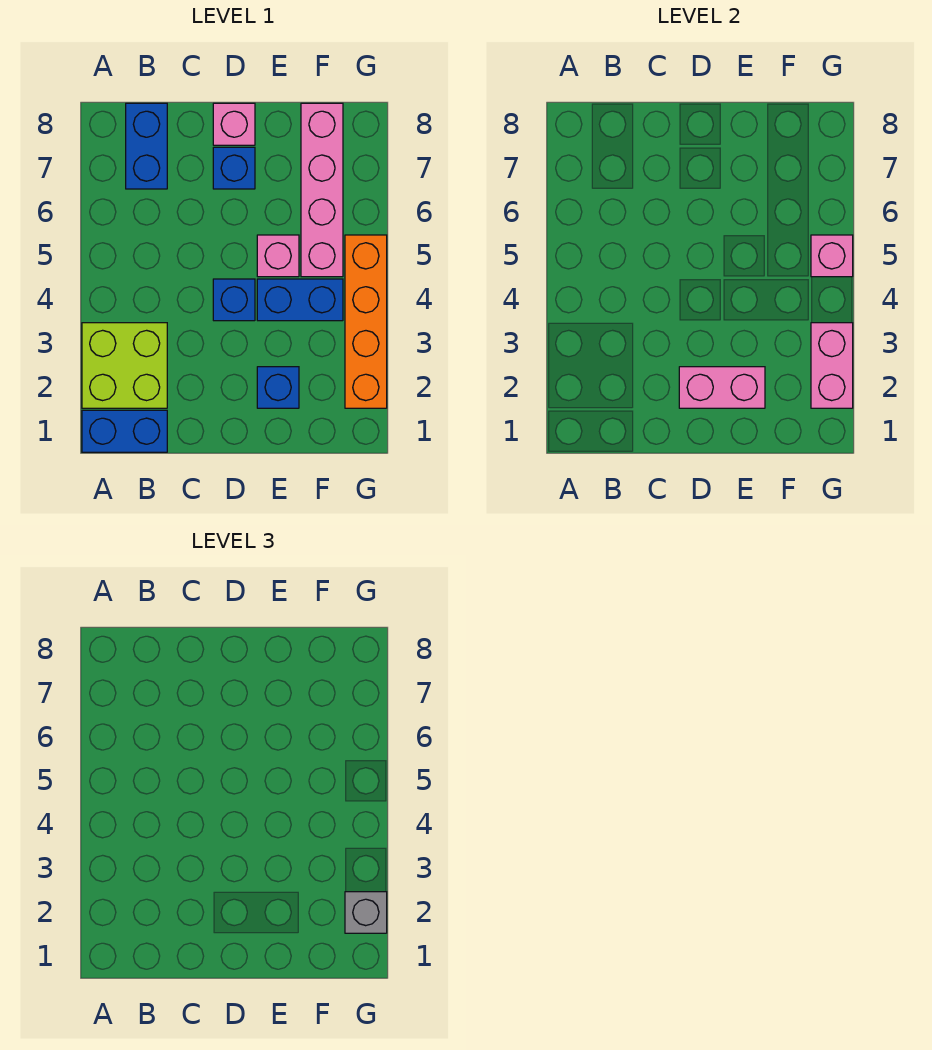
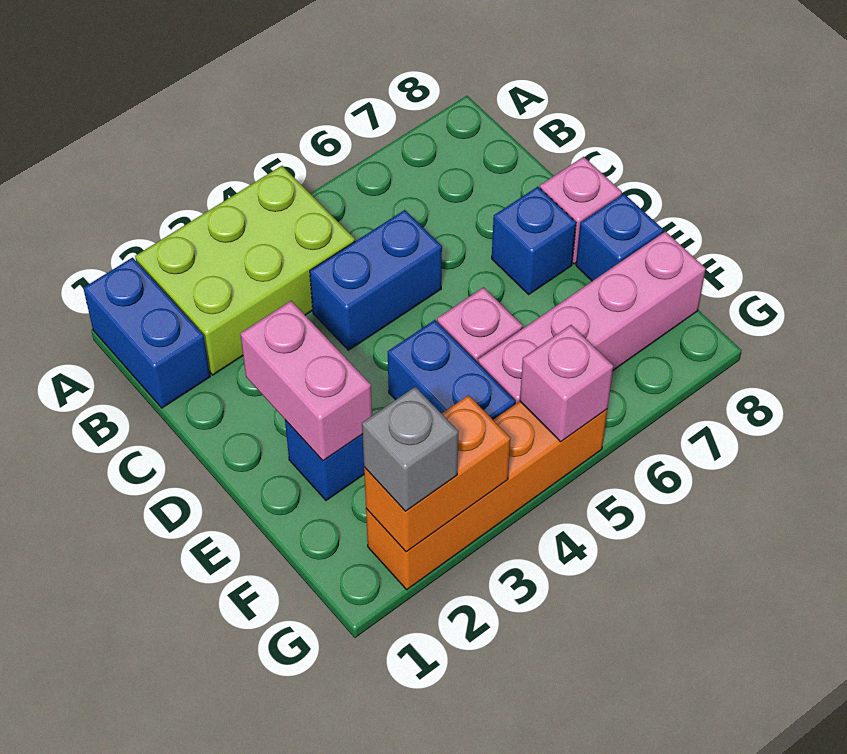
lime brick A2:B3 level 1 -> lime brick A2:B4 level 1
blue brick B7:B8 level 1 -> blue brick C4:C5 level 1
blue brick D4 level 1 -> blue brick E8 level 1
pink brick G2:G3 level 2 -> orange brick G2:G3 level 2

